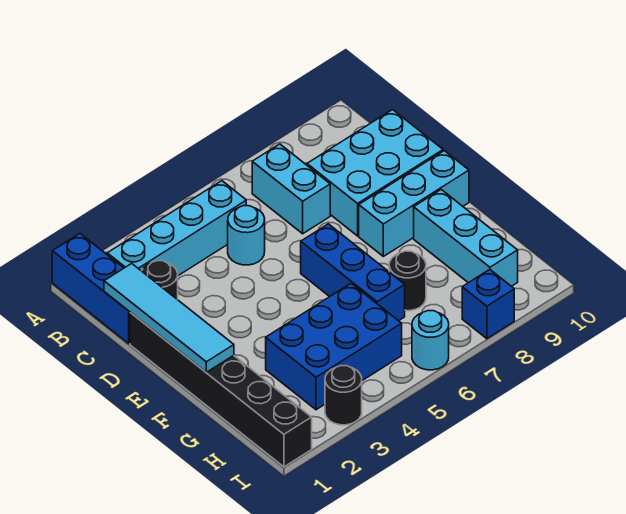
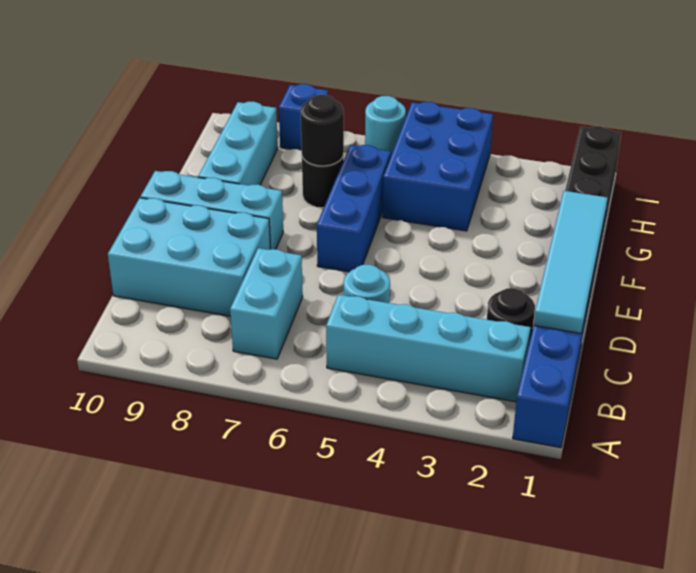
blue brick G3:H5 level 1 -> blue brick G4:I5 level 1
black round brick I3 level 1 -> black round brick G7 level 2

